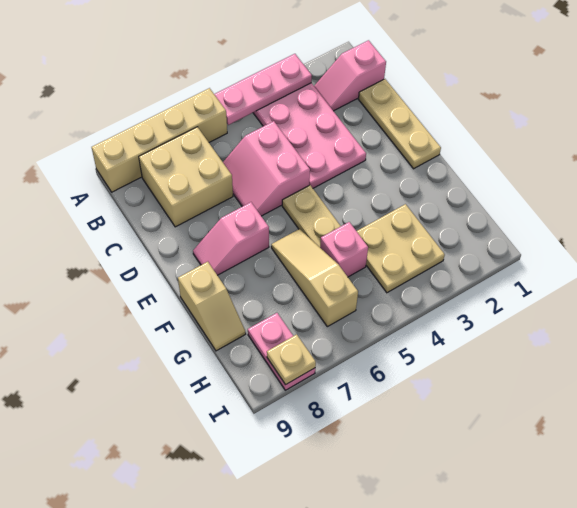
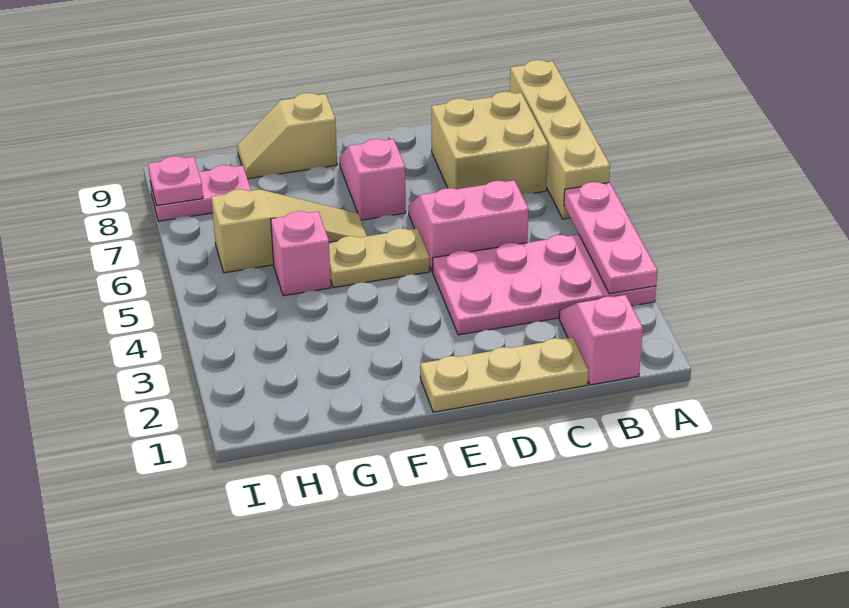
tan plate G3:H4 level 1 -> none
tan plate I8 level 2 -> pink plate I8 level 2

